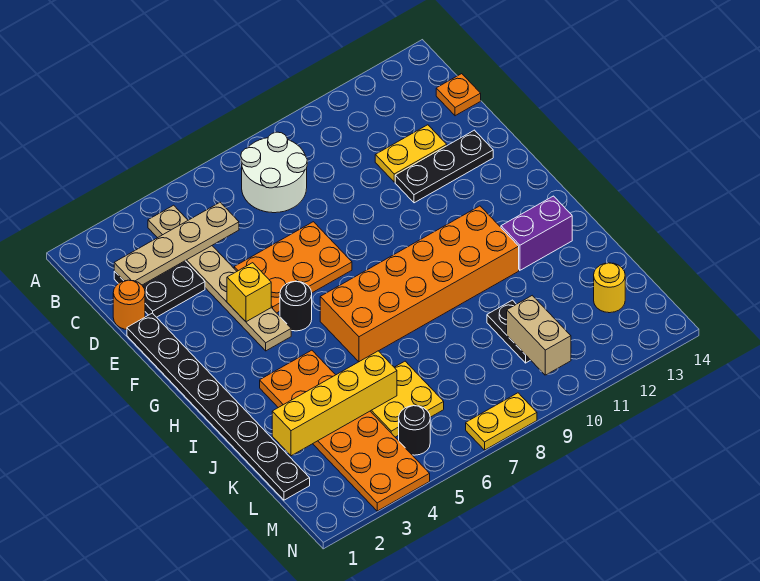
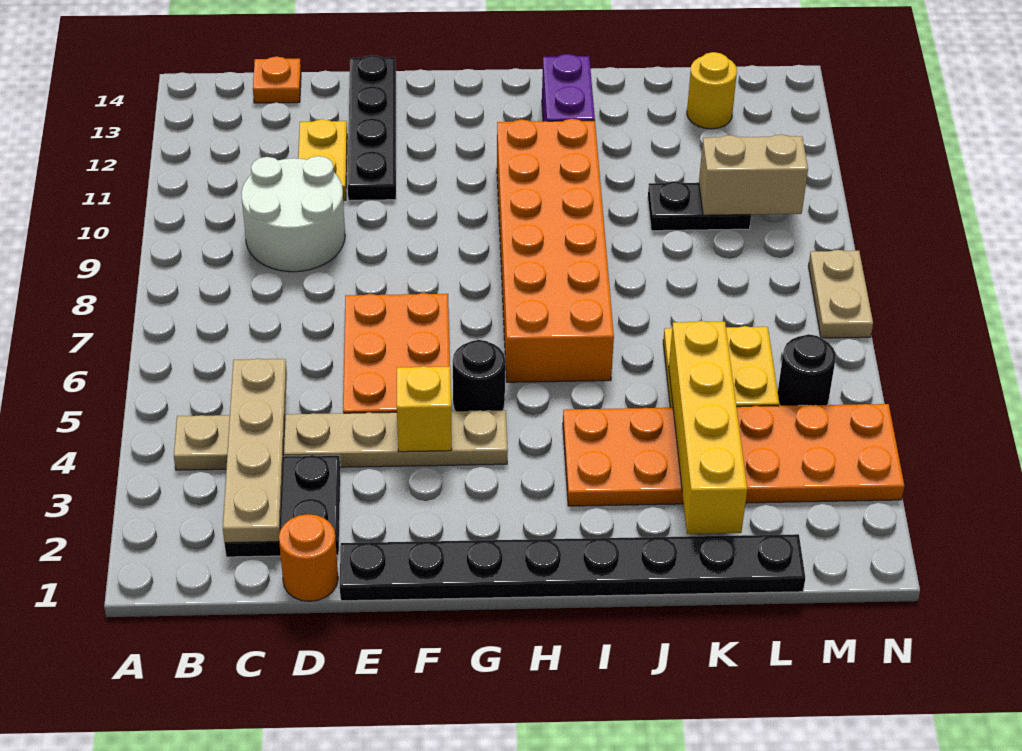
white round brick B7:C8 level 1 -> white round brick C9:D10 level 1
black plate E11:E13 level 1 -> black plate E11:E14 level 1
yellow plate N7:N8 level 1 -> tan plate N7:N8 level 1

